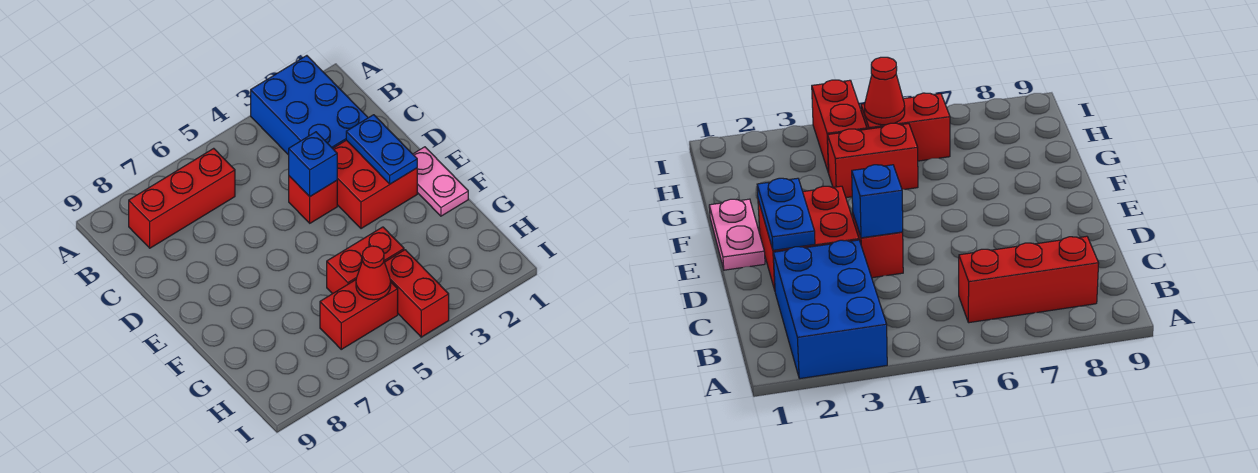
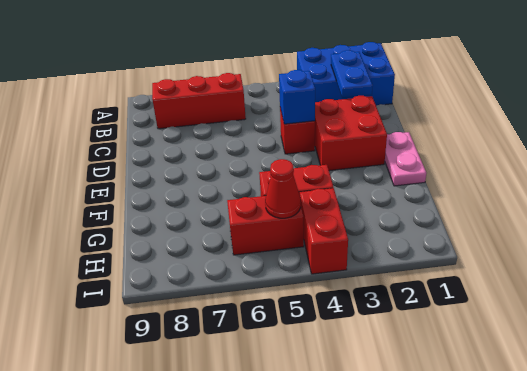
blue brick A2:C3 level 1 -> blue brick A1:B3 level 1
blue plate D2:E2 level 2 -> blue plate B2:C2 level 2

